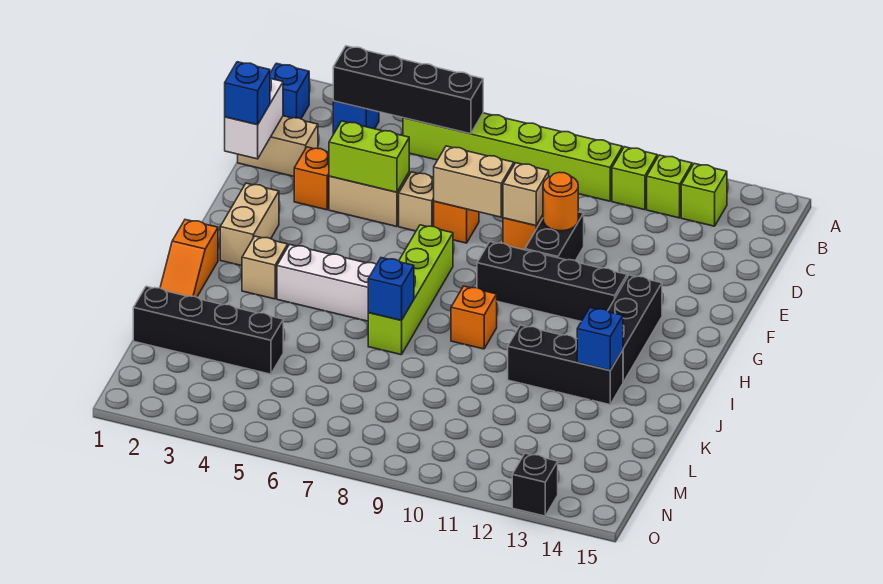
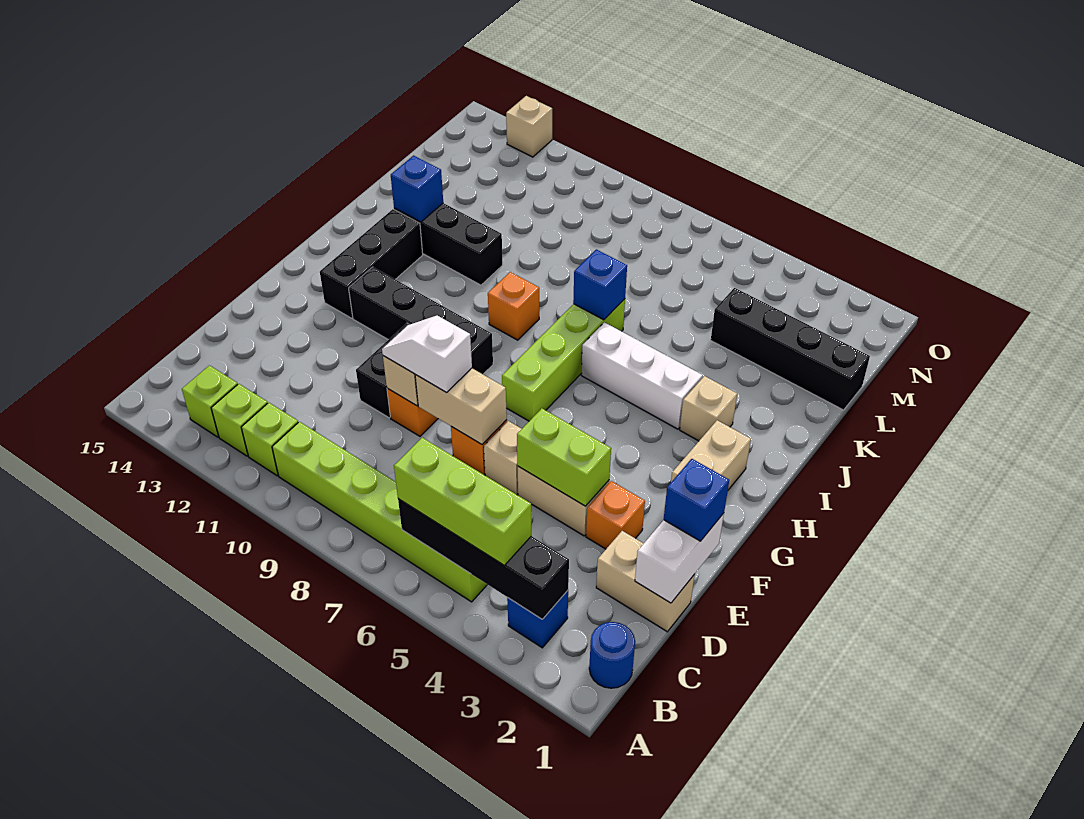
blue brick B1 level 1 -> blue round brick B1 level 1
none -> lime brick B4:B6 level 3
none -> white slope E8:E9 level 3 top 8
orange round brick E10 level 2 -> none
orange slope I1:J1 level 1 top I -> none
black brick O13 level 1 -> tan brick O13 level 1

